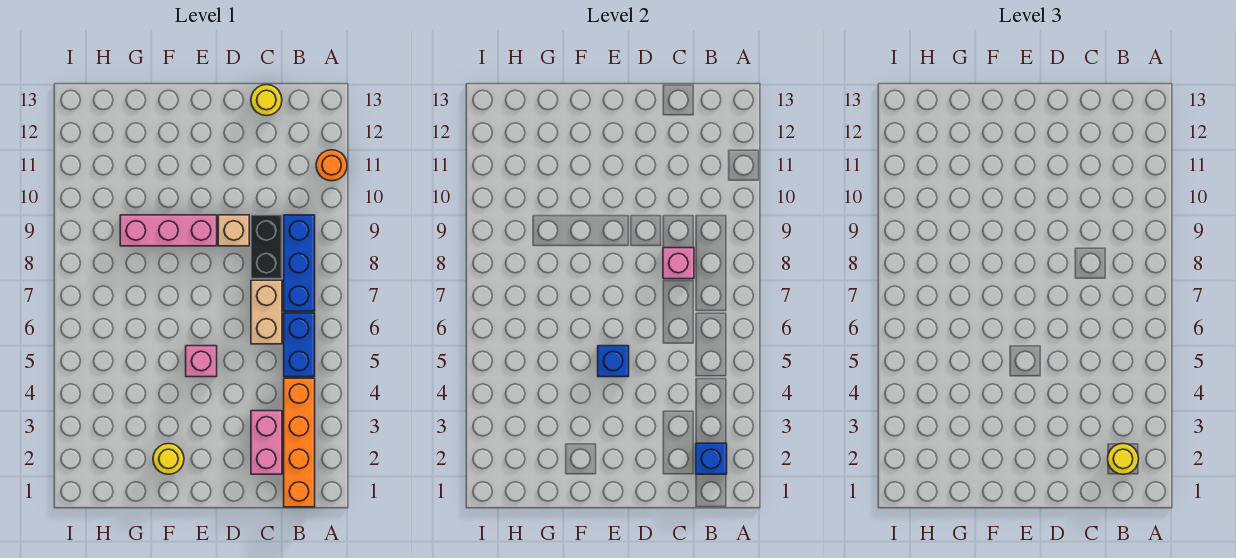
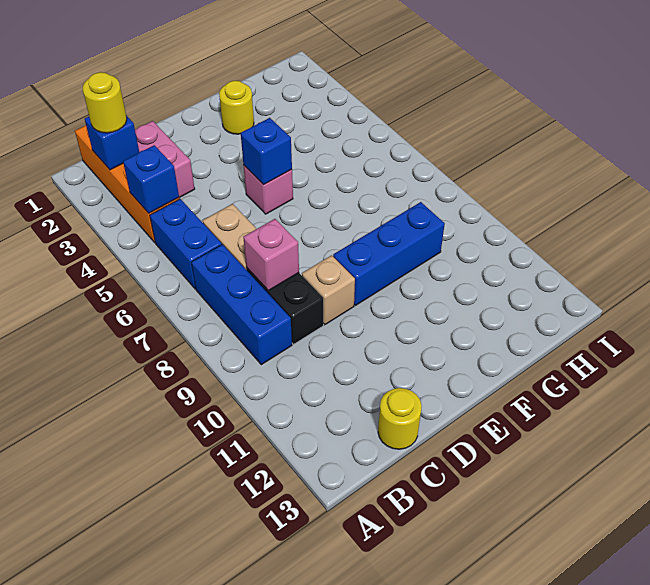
orange round brick A11 level 1 -> none
none -> blue brick B4 level 2
pink brick E9:G9 level 1 -> blue brick E9:G9 level 1

